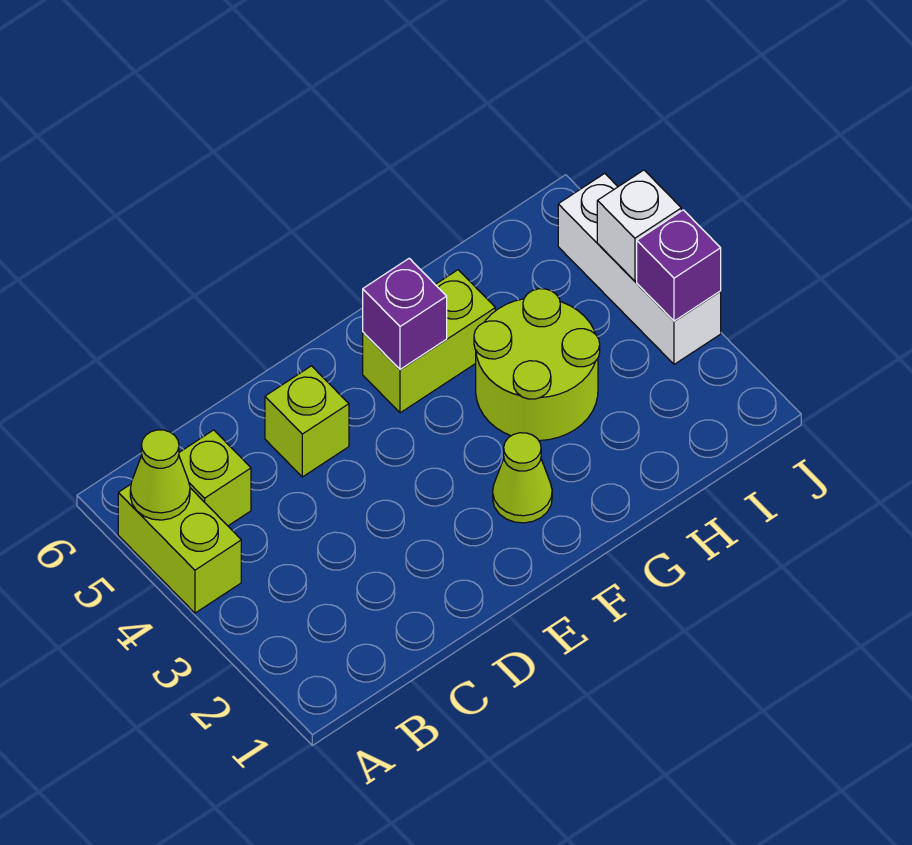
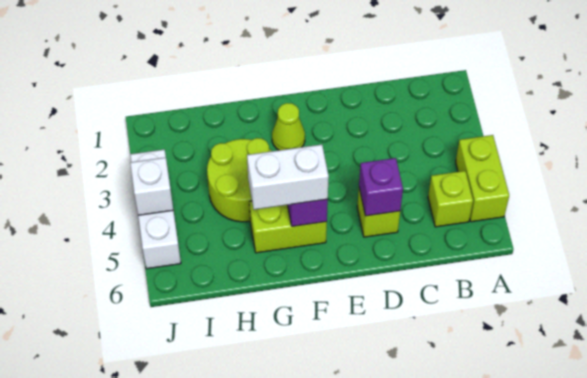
lime cone A5 level 2 -> none
none -> white brick F5:G5 level 3
purple brick J3 level 2 -> purple brick D5 level 2

